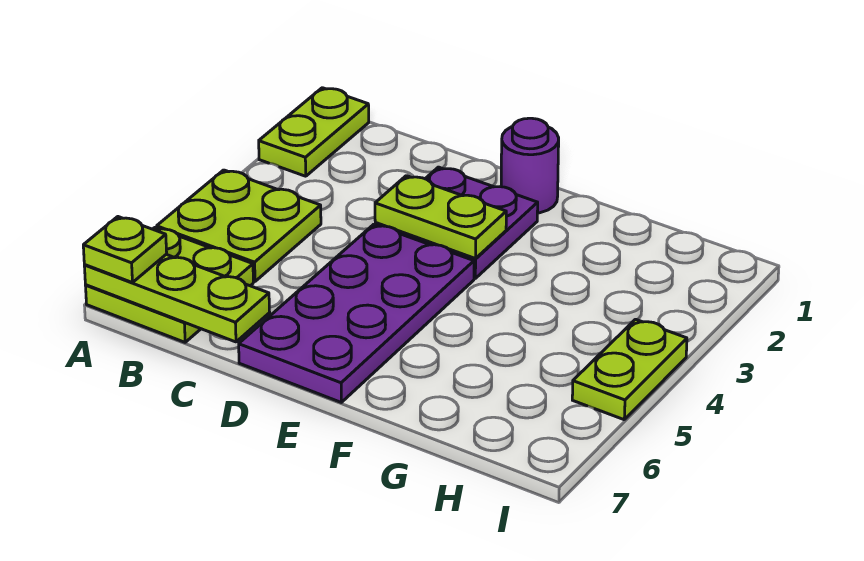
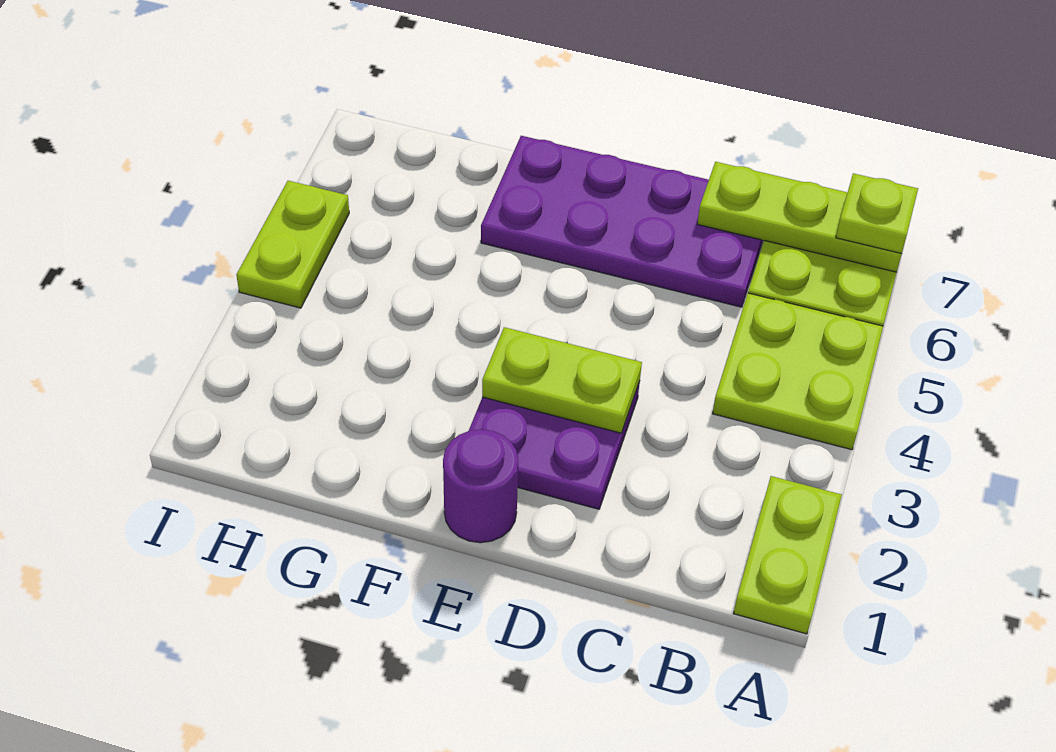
purple plate D4:E7 level 1 -> purple plate C6:F7 level 1

